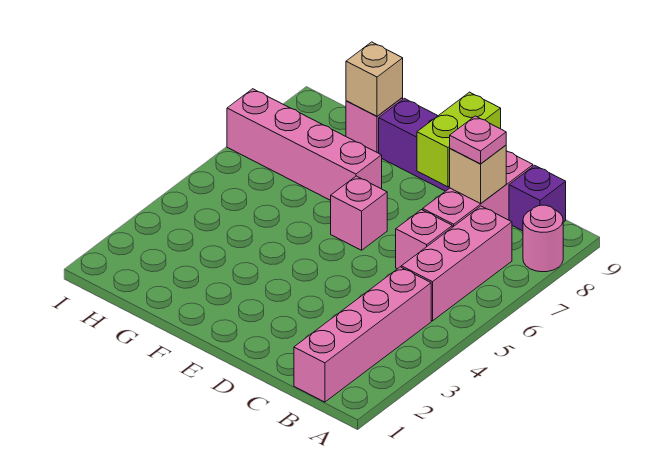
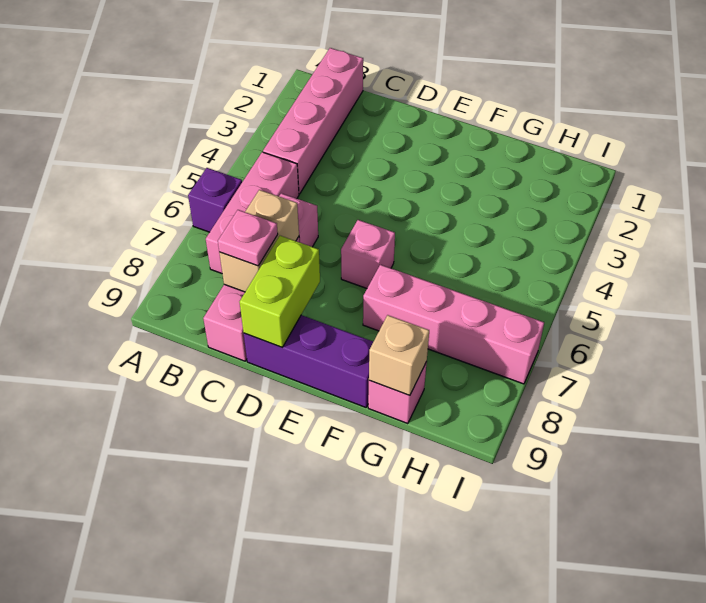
pink round brick A8 level 1 -> none
purple brick B9 level 1 -> purple brick A6 level 1
tan brick C8 level 2 -> tan brick C7:C8 level 2

